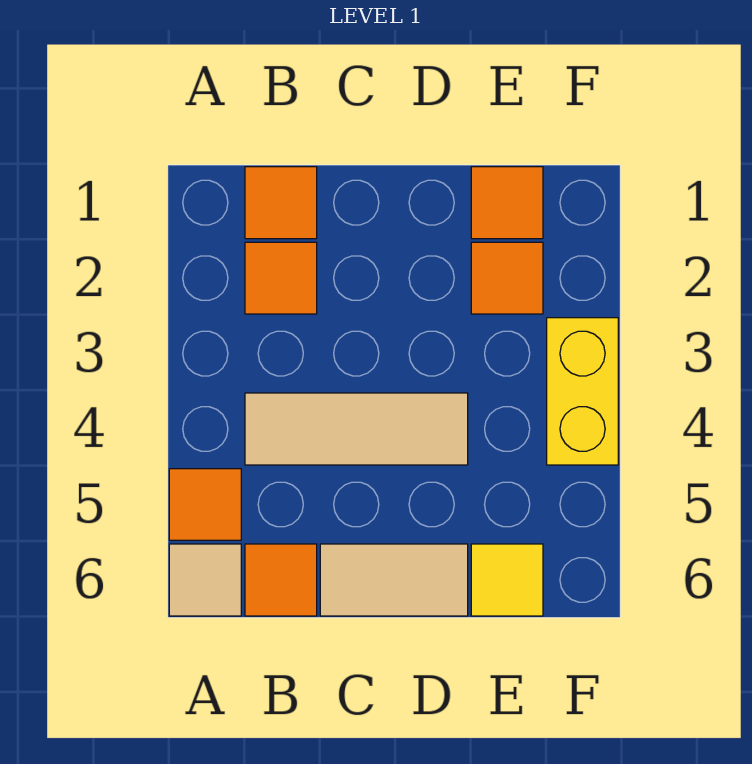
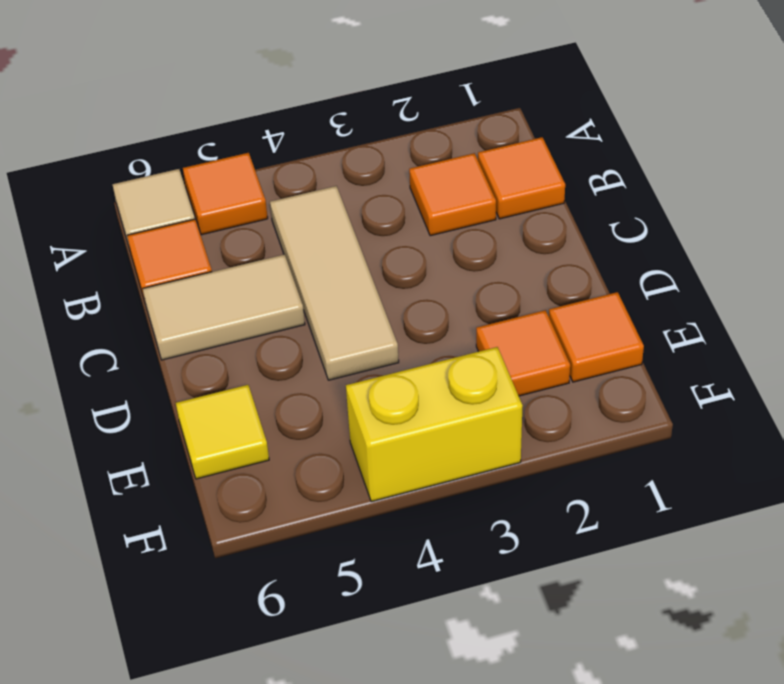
tan tile C6:D6 level 1 -> tan tile C5:C6 level 1

